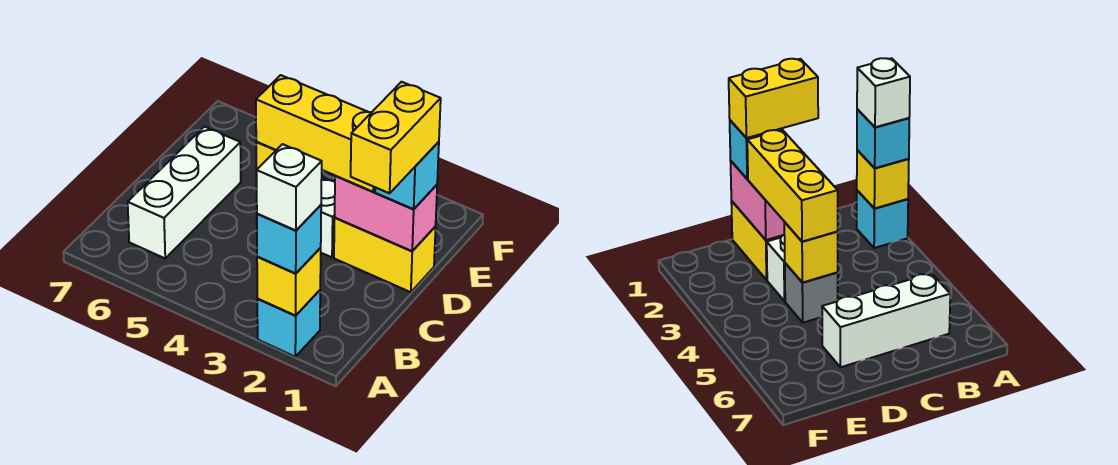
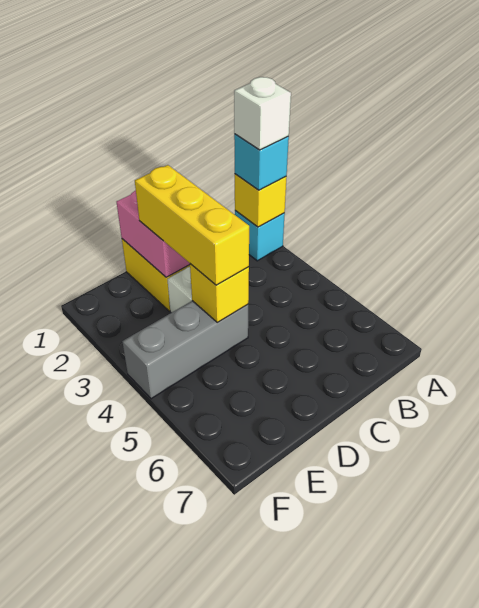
white brick B6:D6 level 1 -> none
yellow brick C1:D1 level 4 -> none
cyan brick D1 level 3 -> none
grey brick D4 level 1 -> grey brick D4:F4 level 1

